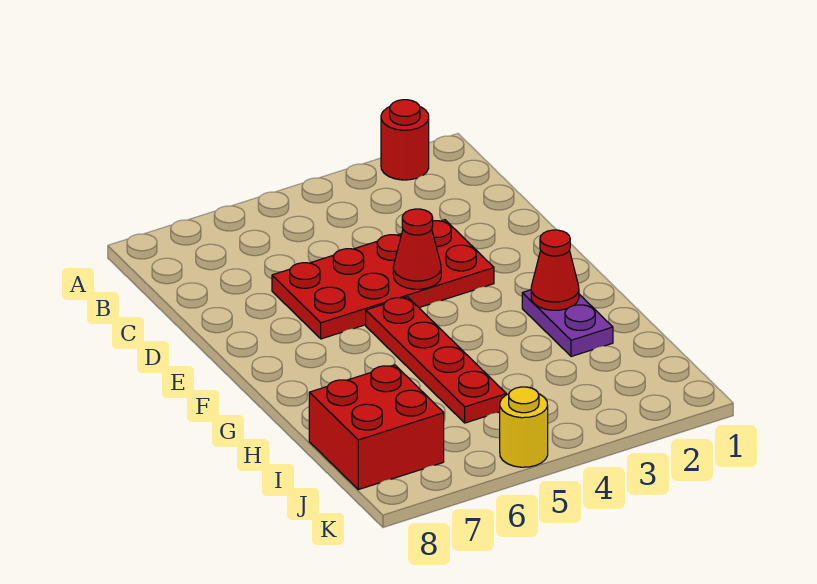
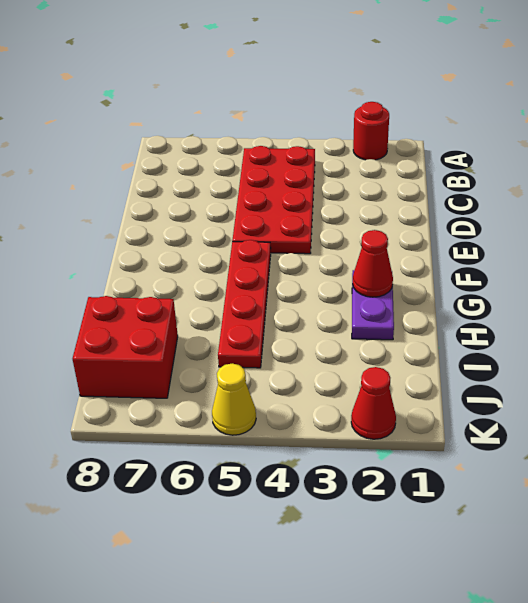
red plate D3:E6 level 1 -> red plate B4:E5 level 1
red cone E4 level 2 -> red cone K2 level 1
yellow round brick K5 level 1 -> yellow cone K5 level 1

